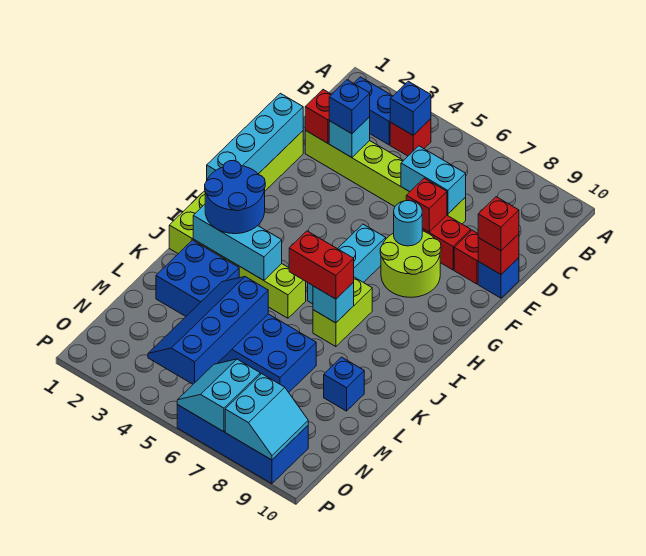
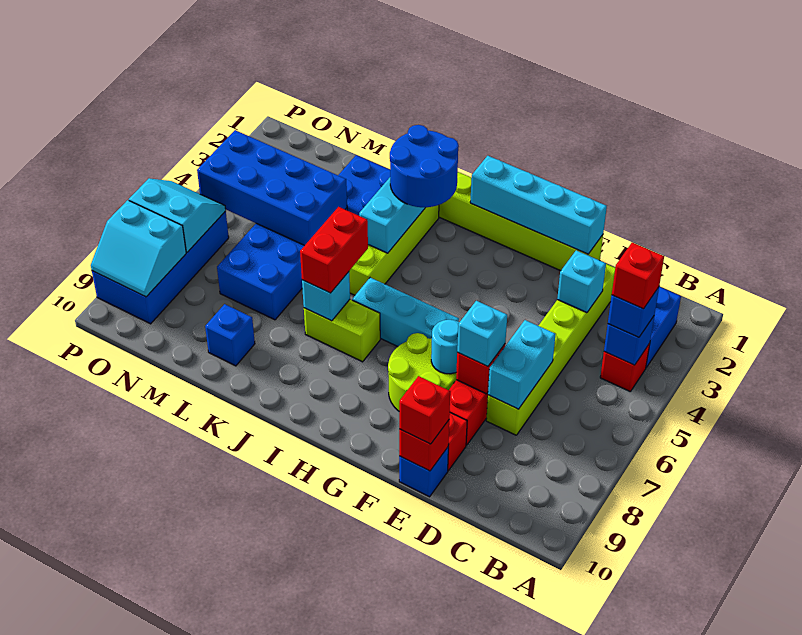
red brick D2 level 2 -> red brick B4 level 4
blue brick D3 level 3 -> blue brick B4 level 3
none -> cyan brick E7 level 3
blue slope L4:O5 level 2 top 5 -> blue brick L4:O5 level 2

